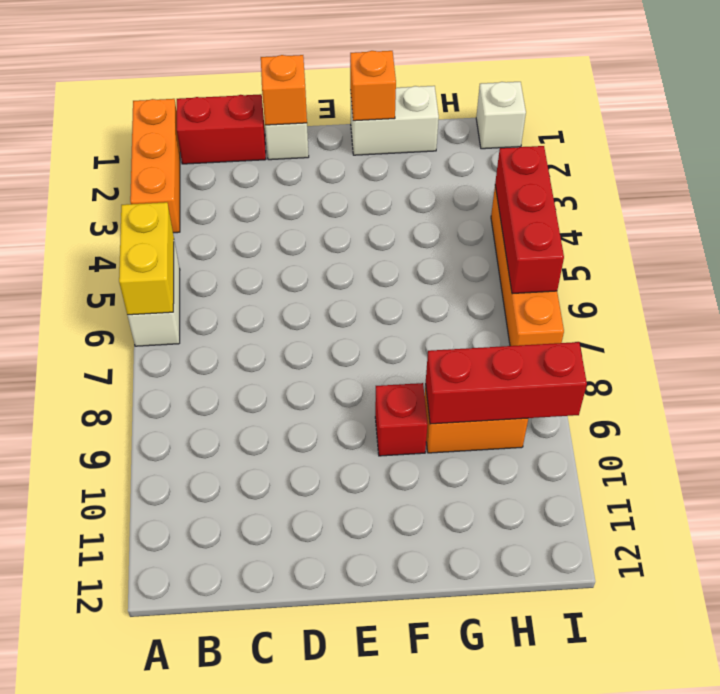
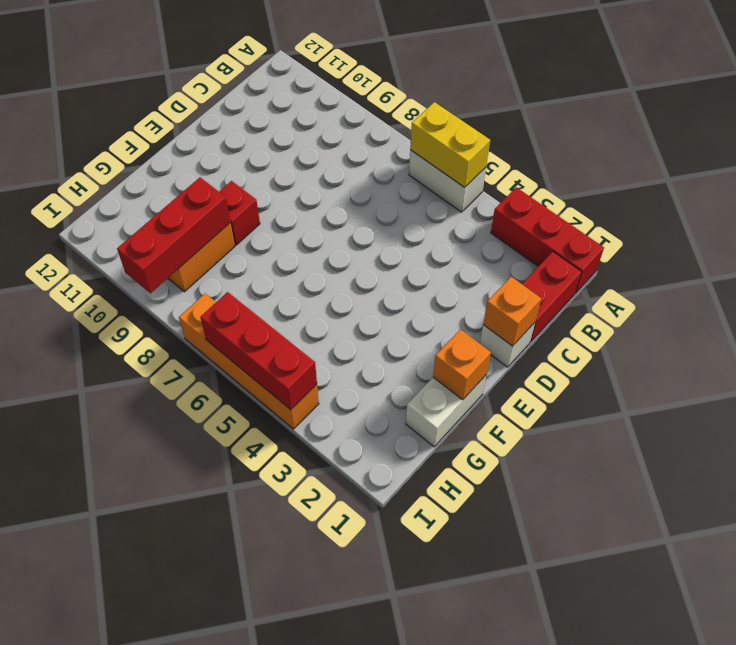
orange brick A1:A3 level 1 -> red brick A1:A3 level 1
white brick I1 level 1 -> none

